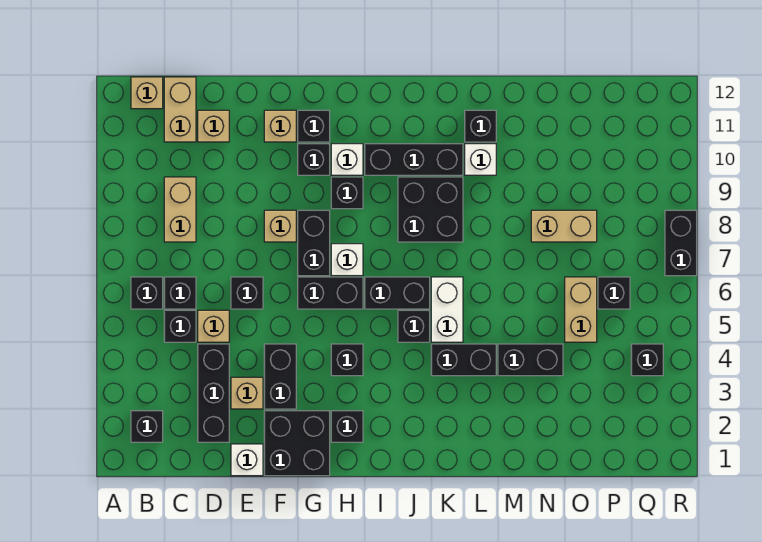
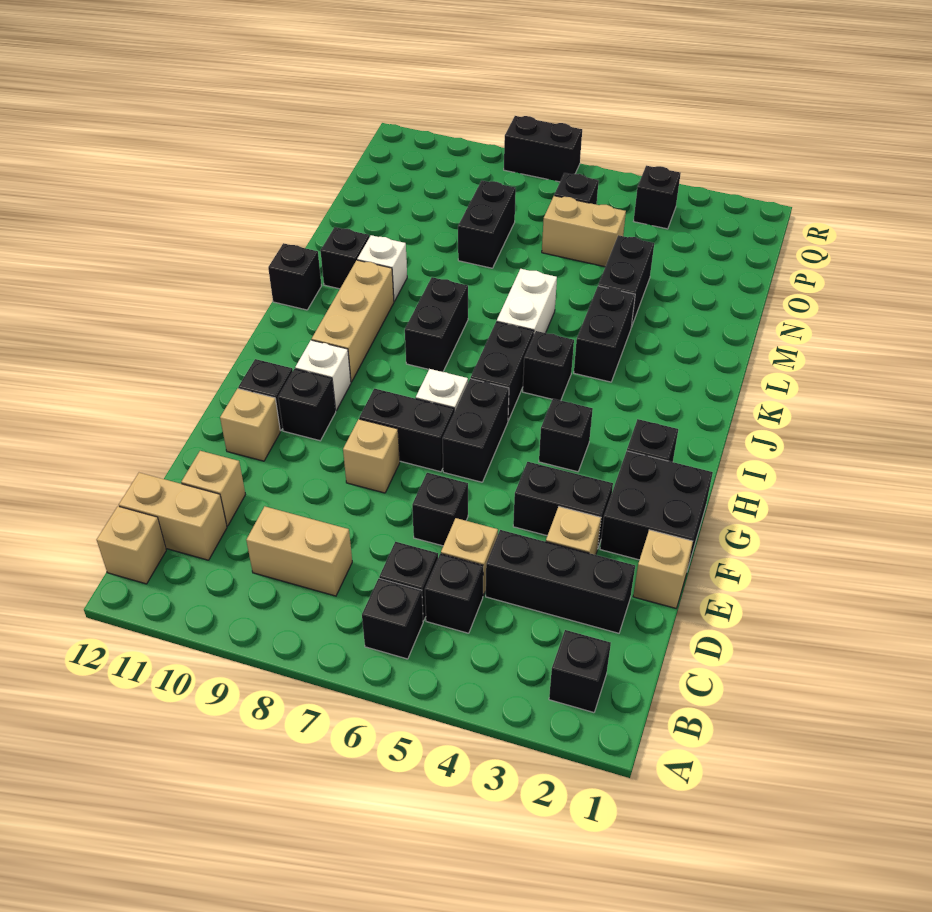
white brick E1 level 1 -> tan brick E1 level 1
black brick H9 level 1 -> black brick K12 level 1
black brick I10:K10 level 1 -> tan brick I10:K10 level 1
black brick J8:K9 level 1 -> black brick J8:K8 level 1
white brick K5:K6 level 1 -> white brick K6:L6 level 1
tan brick N8:O8 level 1 -> black brick N8:O8 level 1

